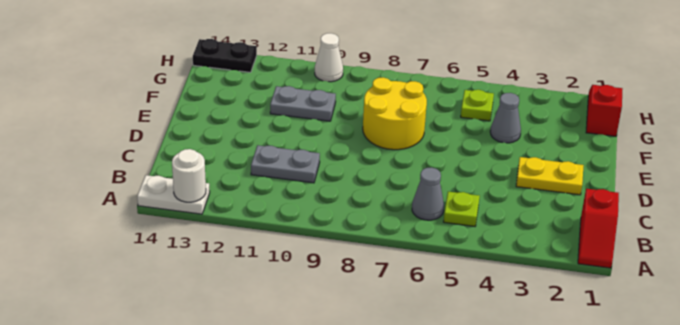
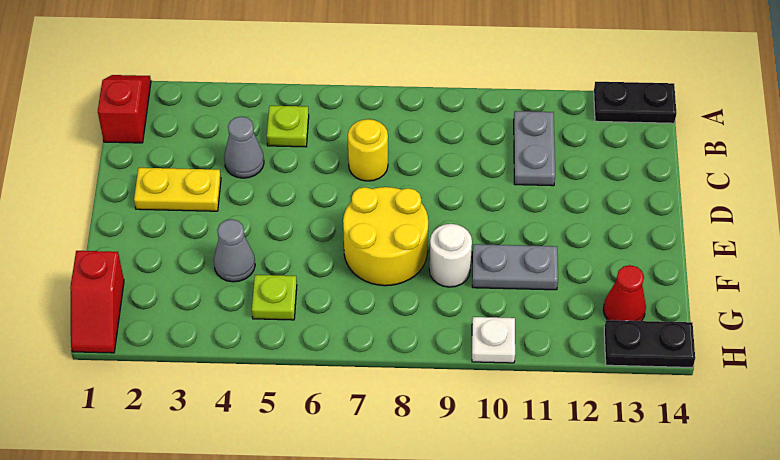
white plate A13:A14 level 1 -> black plate A13:A14 level 1
white round brick A13 level 2 -> white round brick F9 level 1
grey cone B6 level 1 -> grey cone C4 level 1
none -> yellow round brick C7 level 1
grey plate C10:C11 level 1 -> grey plate B11:C11 level 1
none -> red cone G13 level 1
white cone H10 level 1 -> white plate H10 level 1

